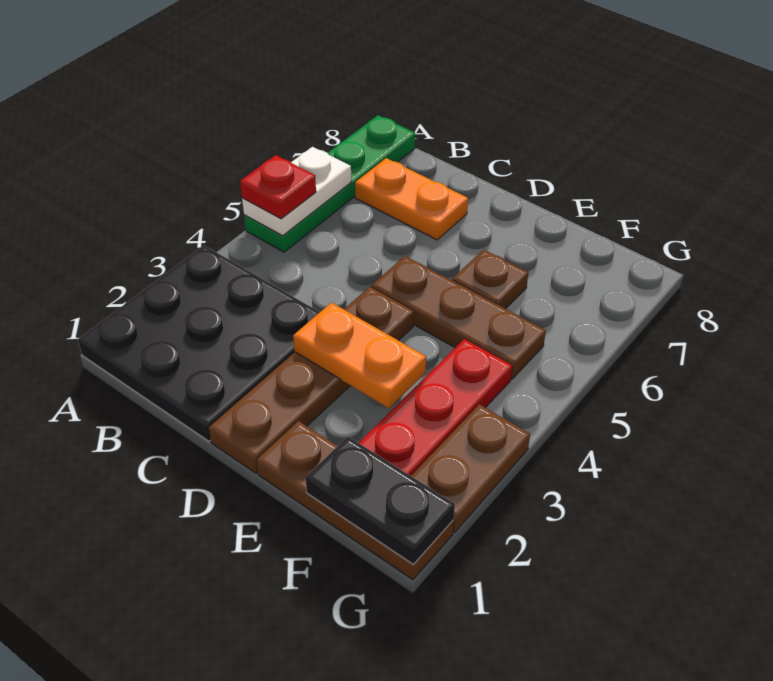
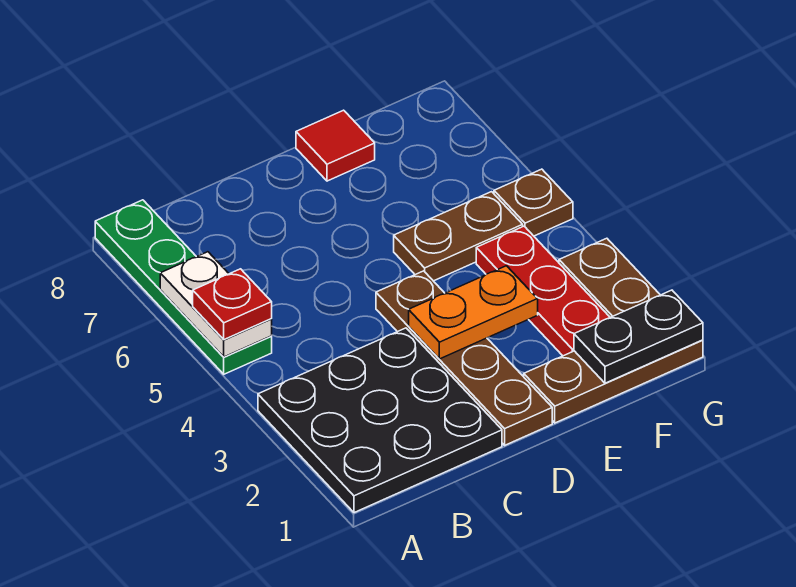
orange plate B7:C7 level 1 -> none
brown plate D5:F5 level 1 -> brown plate E5:F5 level 1
brown plate E6 level 1 -> brown plate G5 level 1
none -> red tile E8 level 1

